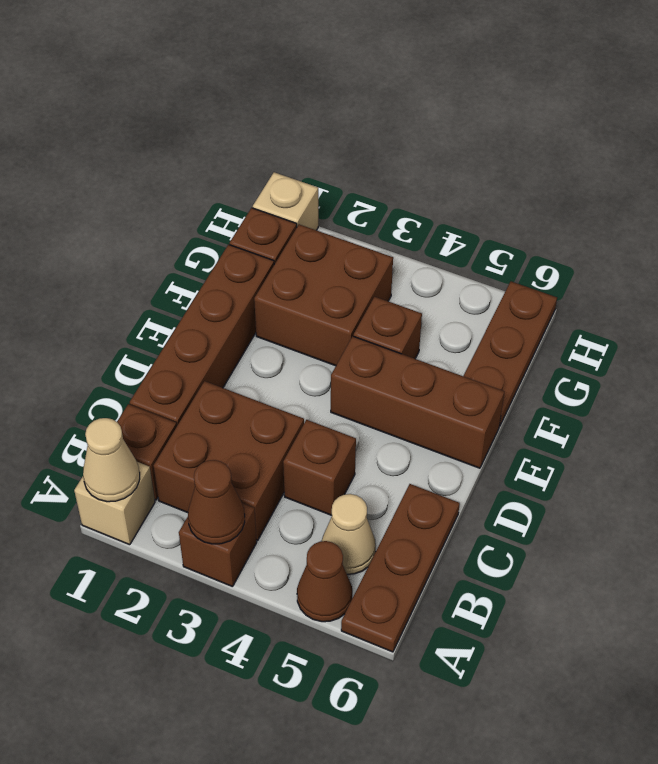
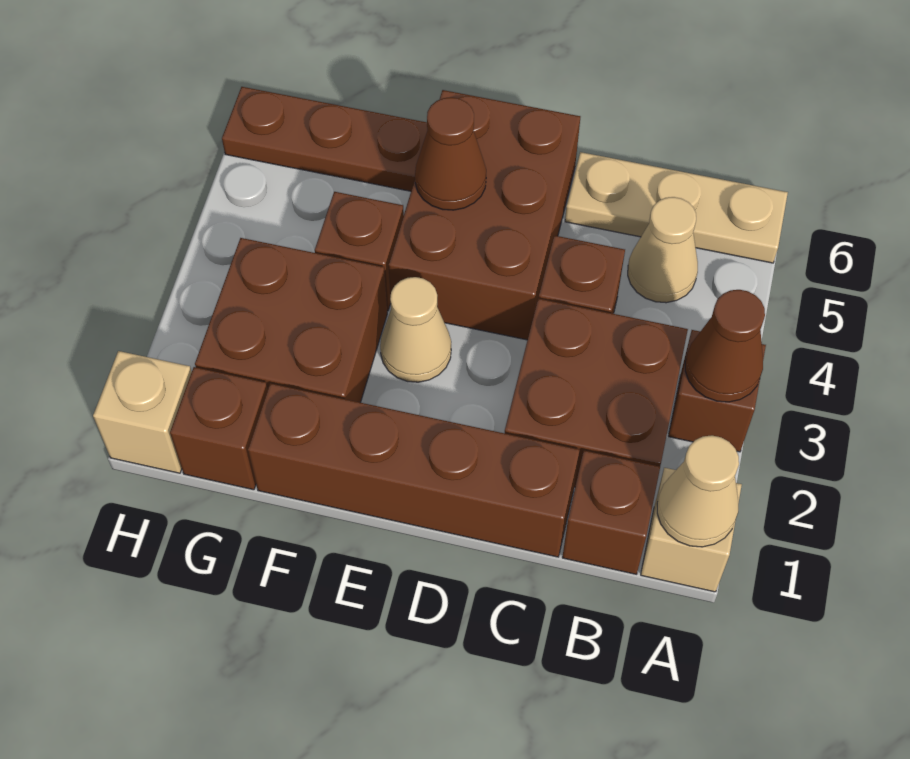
brown cone A5 level 1 -> brown cone E5 level 2
brown plate A6:C6 level 1 -> tan plate A6:C6 level 1
none -> tan cone E3 level 1
brown brick E4:E6 level 1 -> brown brick D4:E6 level 1

